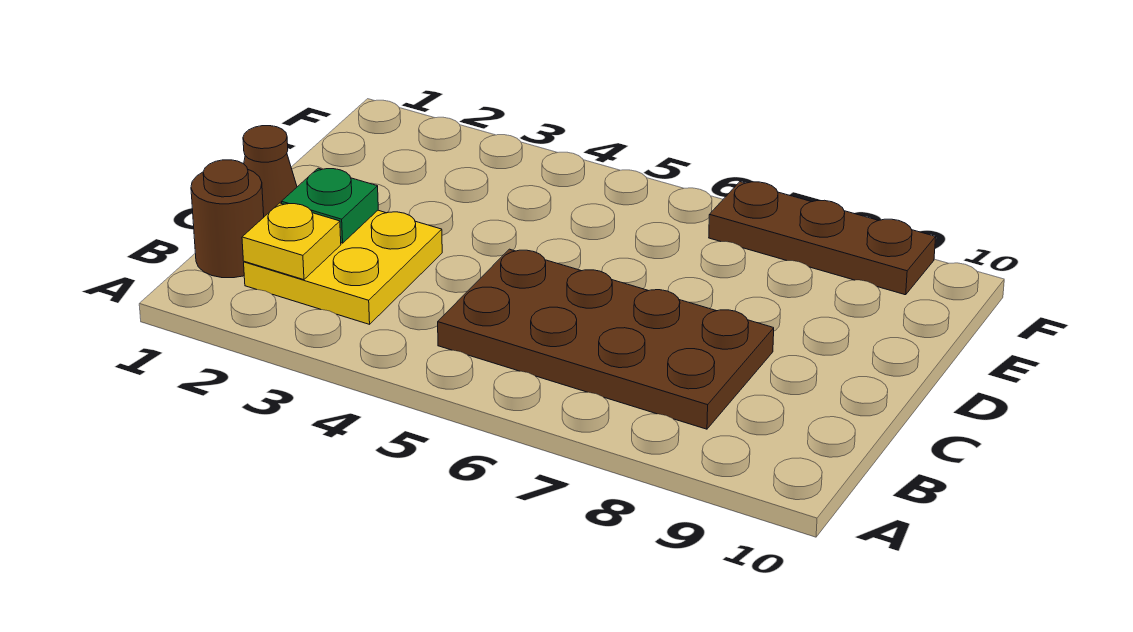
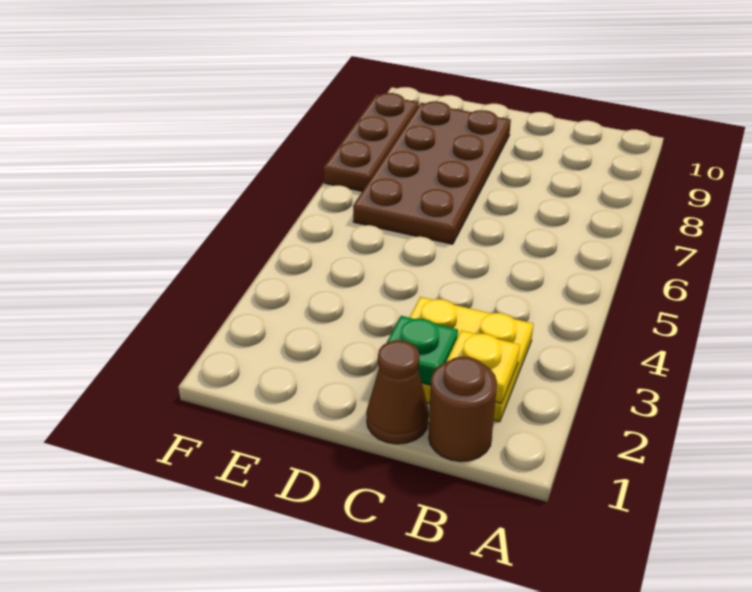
brown plate B5:C8 level 1 -> brown plate D6:E9 level 1

